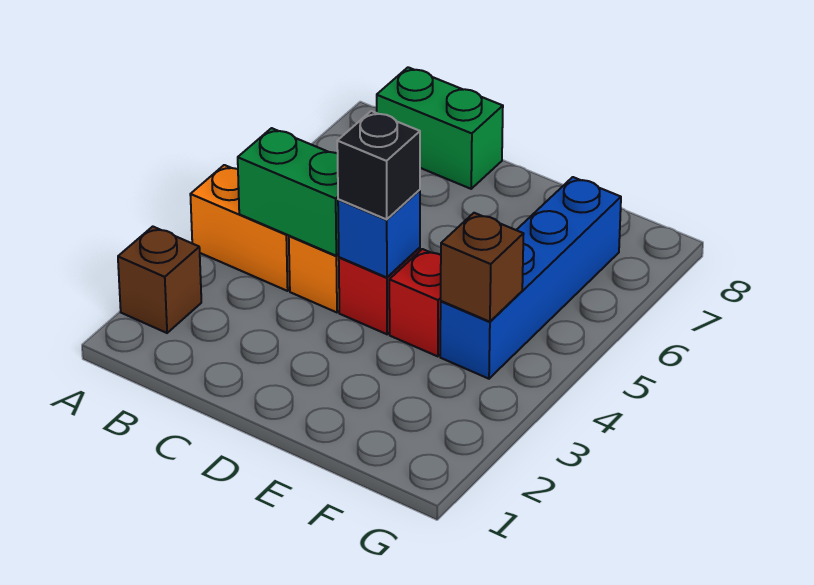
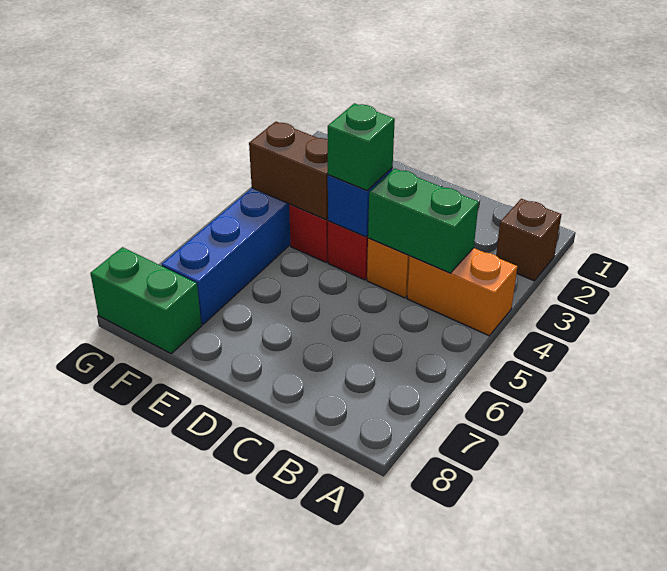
green brick B8:C8 level 1 -> green brick F8:G8 level 1
black brick D4 level 3 -> green brick D4 level 3
brown brick F4 level 2 -> brown brick E4:F4 level 2

